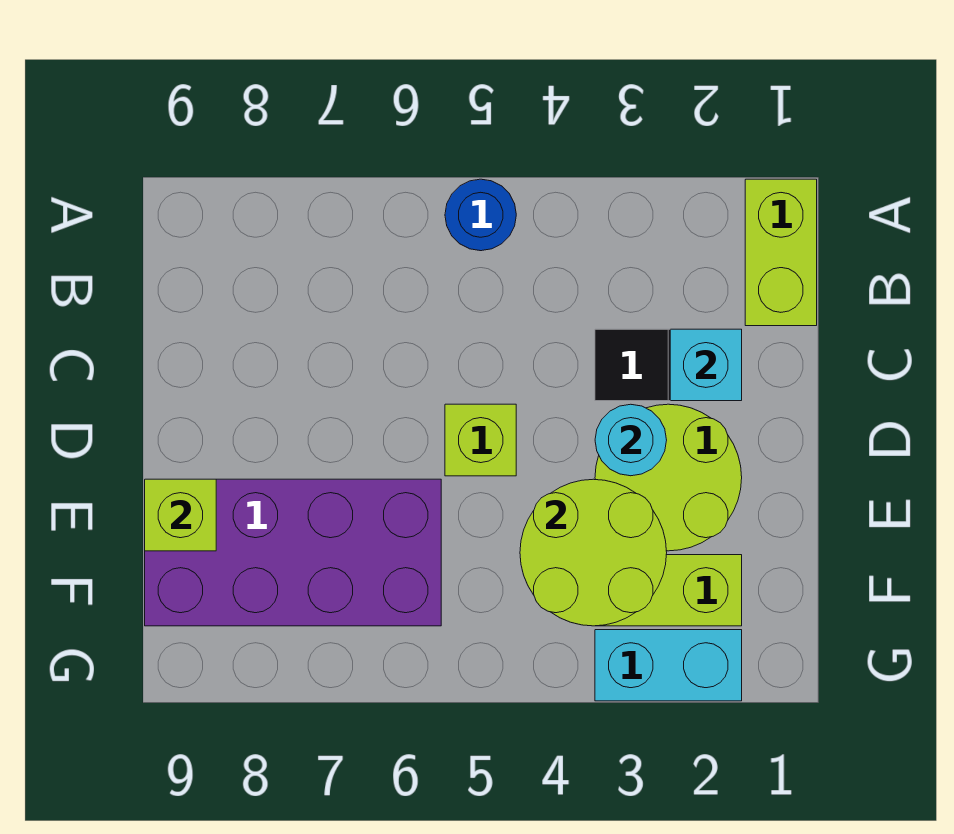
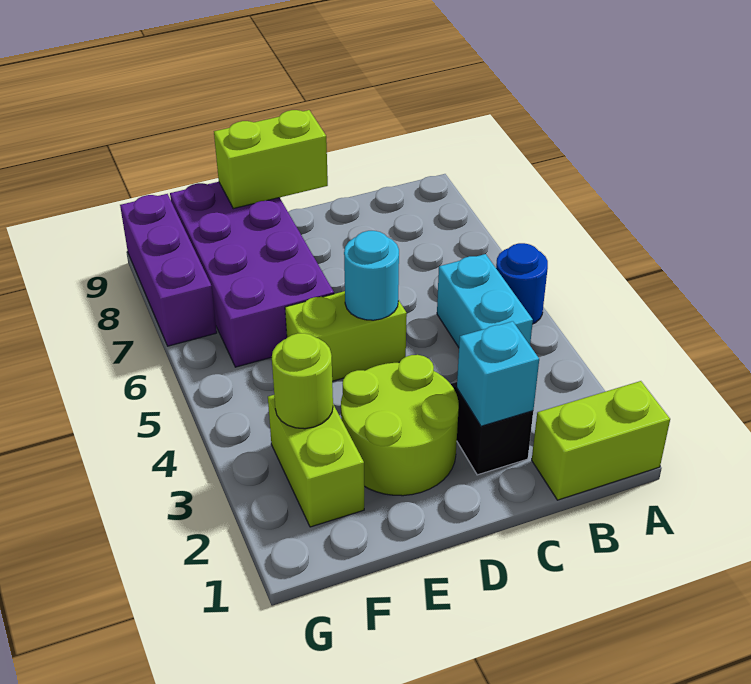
cyan round brick D3 level 2 -> cyan round brick D5 level 2
lime brick D5 level 1 -> lime brick D5:E5 level 1
lime round brick E3:F4 level 2 -> lime round brick F3 level 2
lime brick E9 level 2 -> lime brick D9:E9 level 2
cyan brick G2:G3 level 1 -> cyan brick B4:B5 level 1
none -> purple brick G7:G9 level 1

